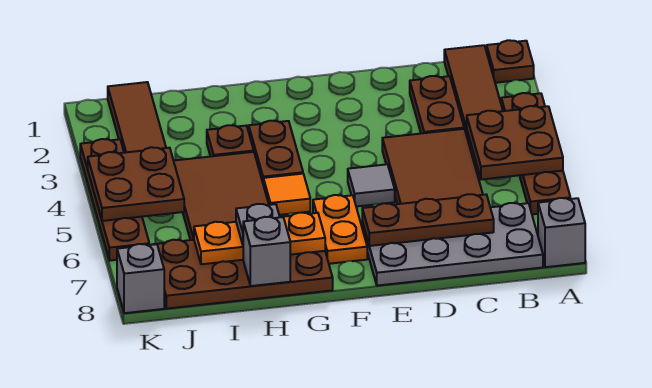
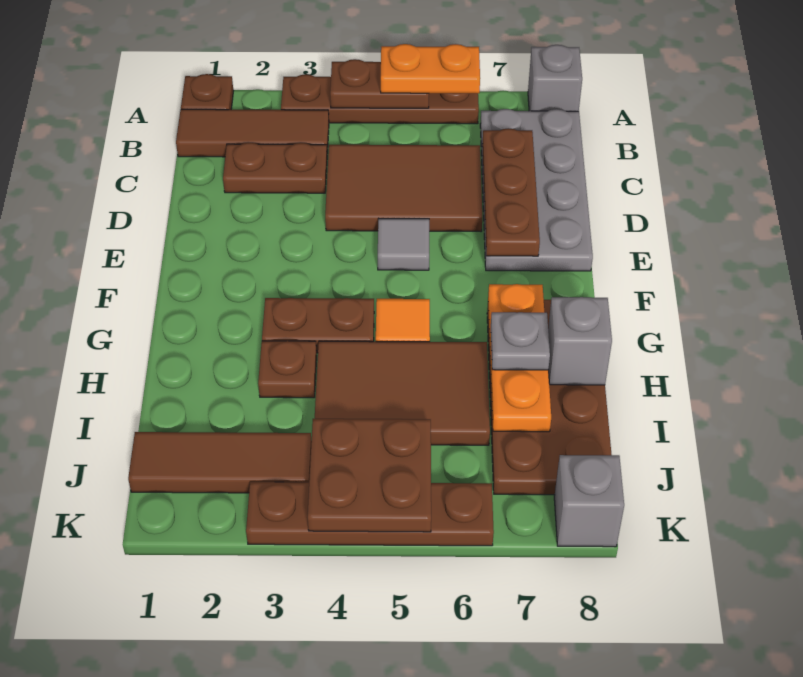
brown plate A4:B5 level 2 -> brown plate A4:A5 level 2
orange plate F6:F7 level 1 -> orange plate A5:A6 level 3

